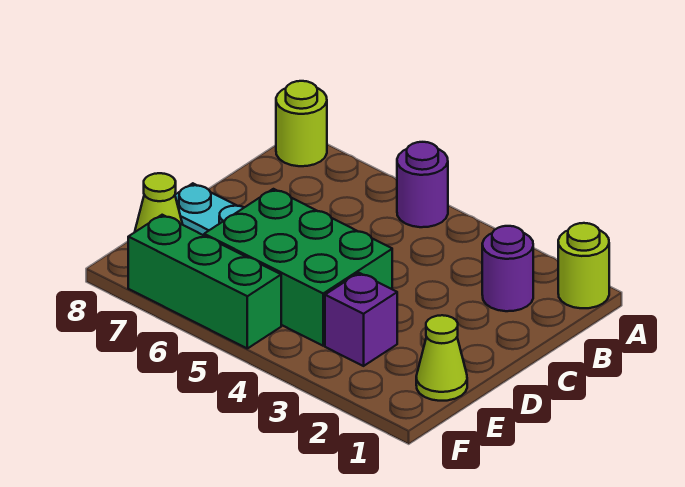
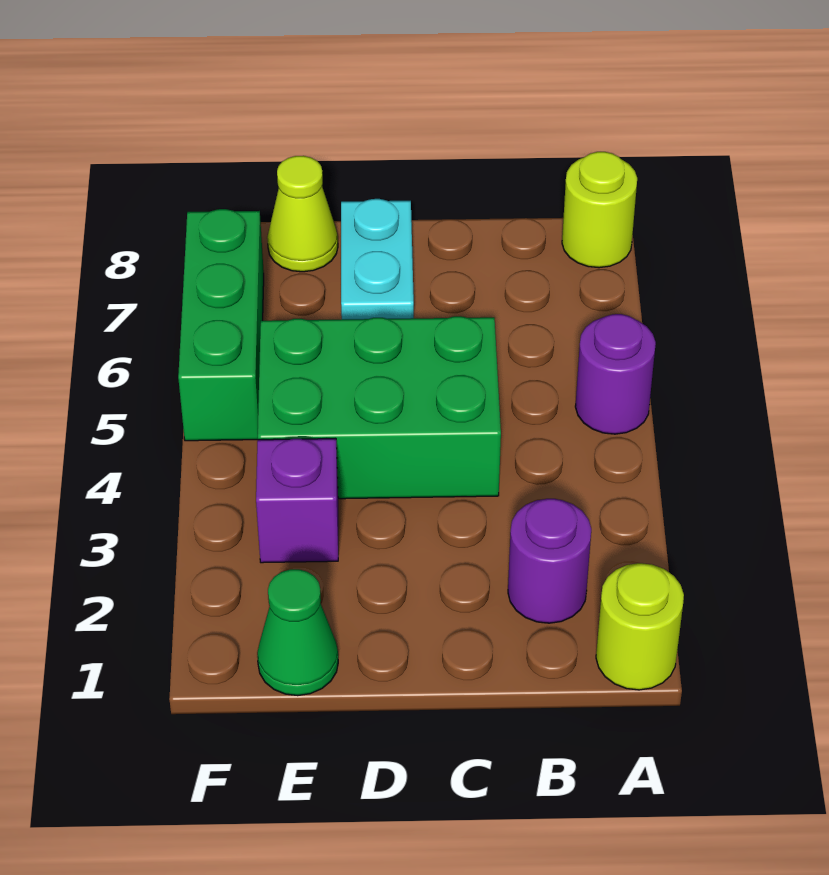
green brick D4:E6 level 1 -> green brick C4:E5 level 1
lime cone E1 level 1 -> green cone E1 level 1

